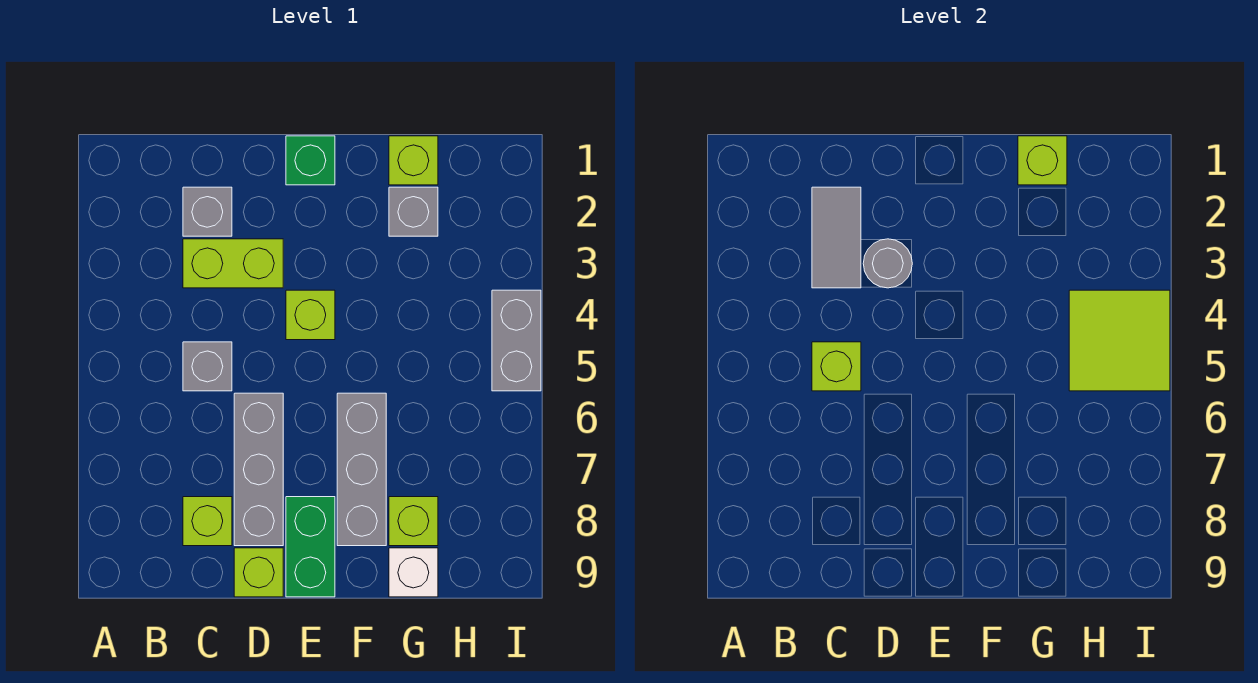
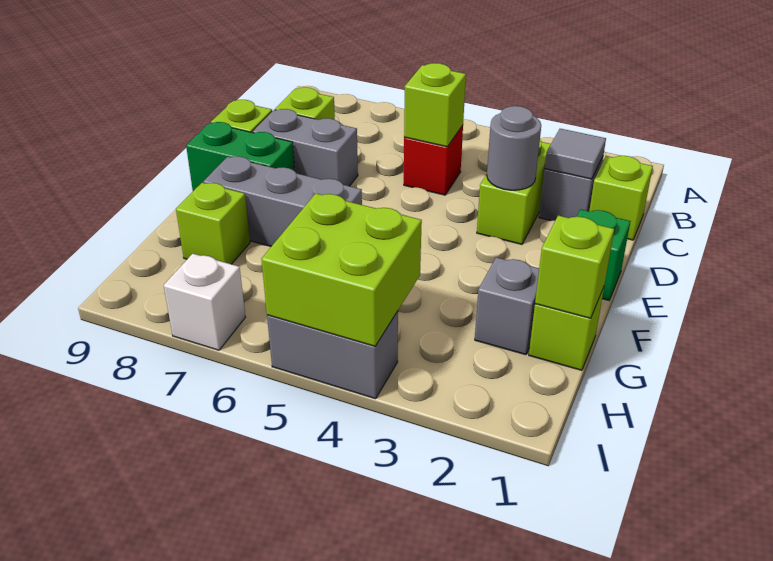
grey tile C2:C3 level 2 -> grey tile C2 level 2
grey brick C5 level 1 -> red brick C5 level 1
grey brick D6:D8 level 1 -> grey brick D7:D8 level 1
lime brick E4 level 1 -> lime brick C1 level 1
white brick G9 level 1 -> white brick I7 level 1
lime tile H4:I5 level 2 -> lime brick H4:I5 level 2

